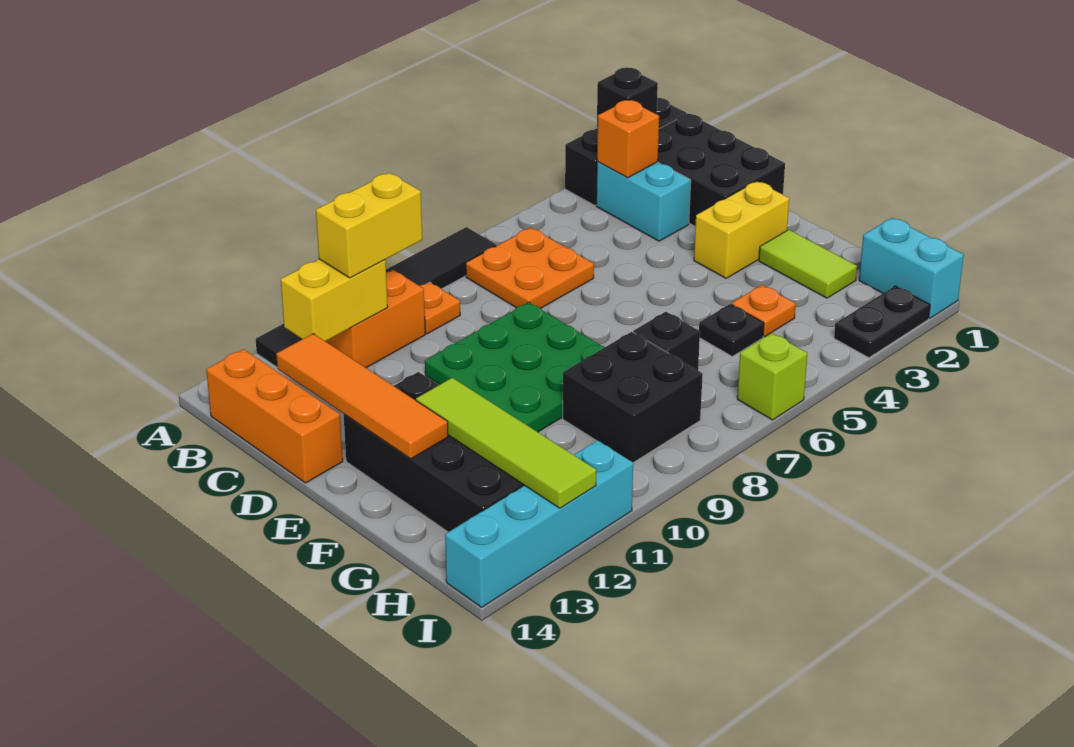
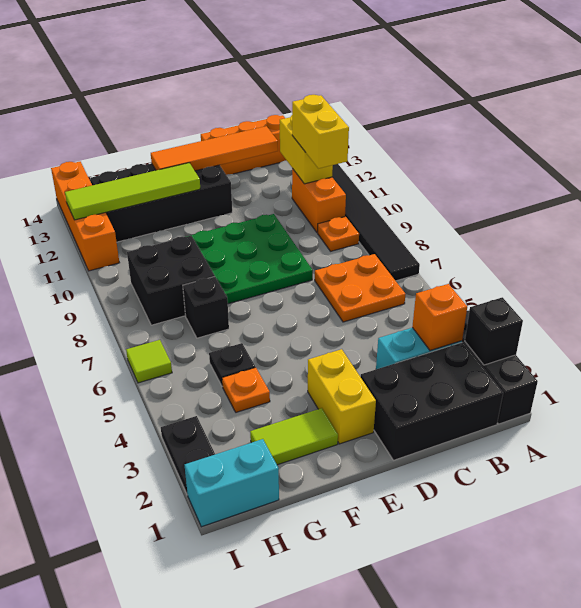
lime brick I6 level 1 -> lime tile I6 level 1
cyan brick I11:I14 level 1 -> orange brick I11:I14 level 1

